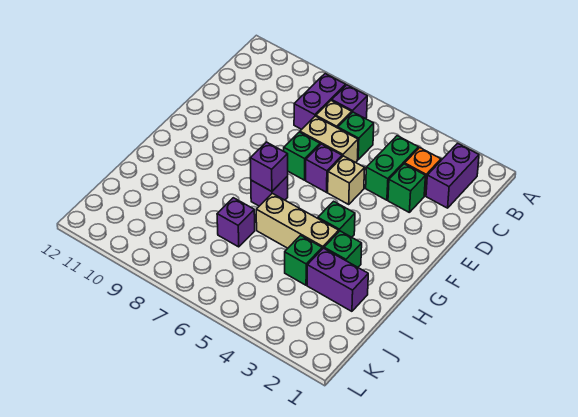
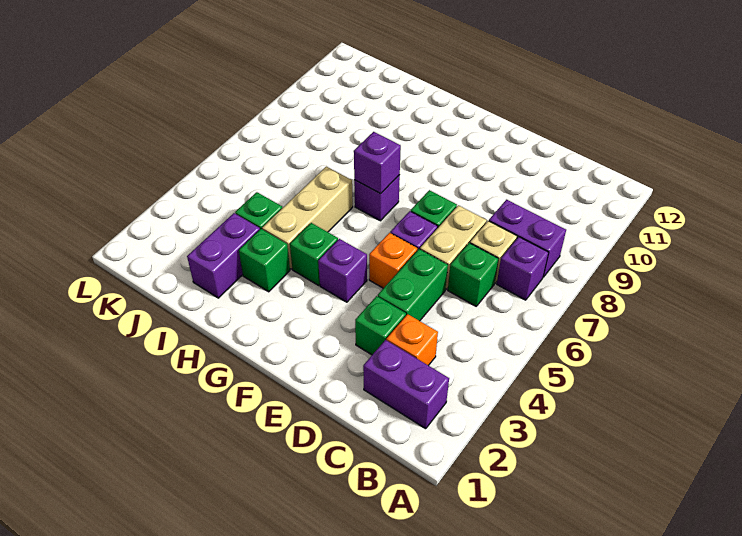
green brick C4:D4 level 1 -> green brick D4:D5 level 1
tan brick E5 level 1 -> orange brick E5 level 1
purple brick I7 level 1 -> purple brick F4 level 1

